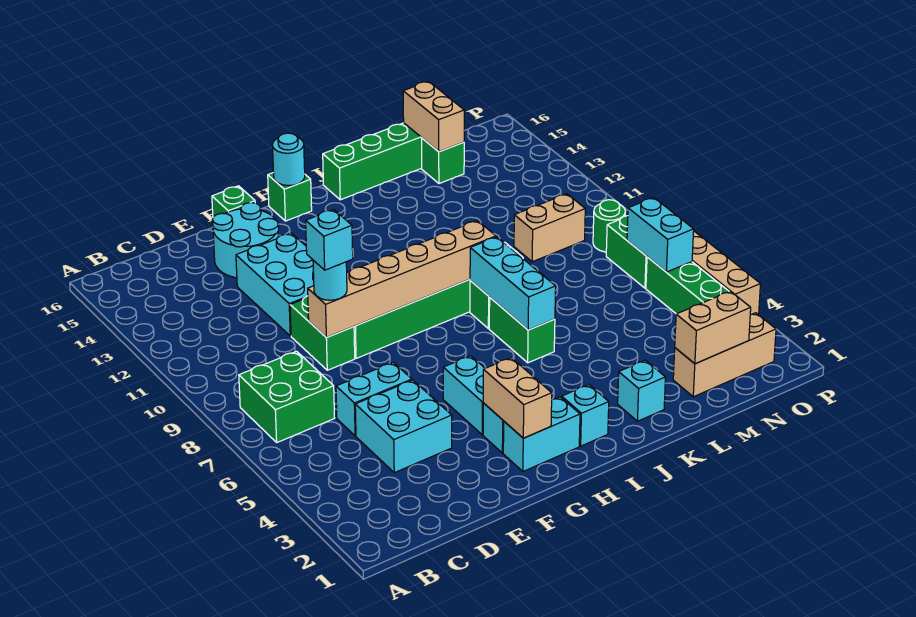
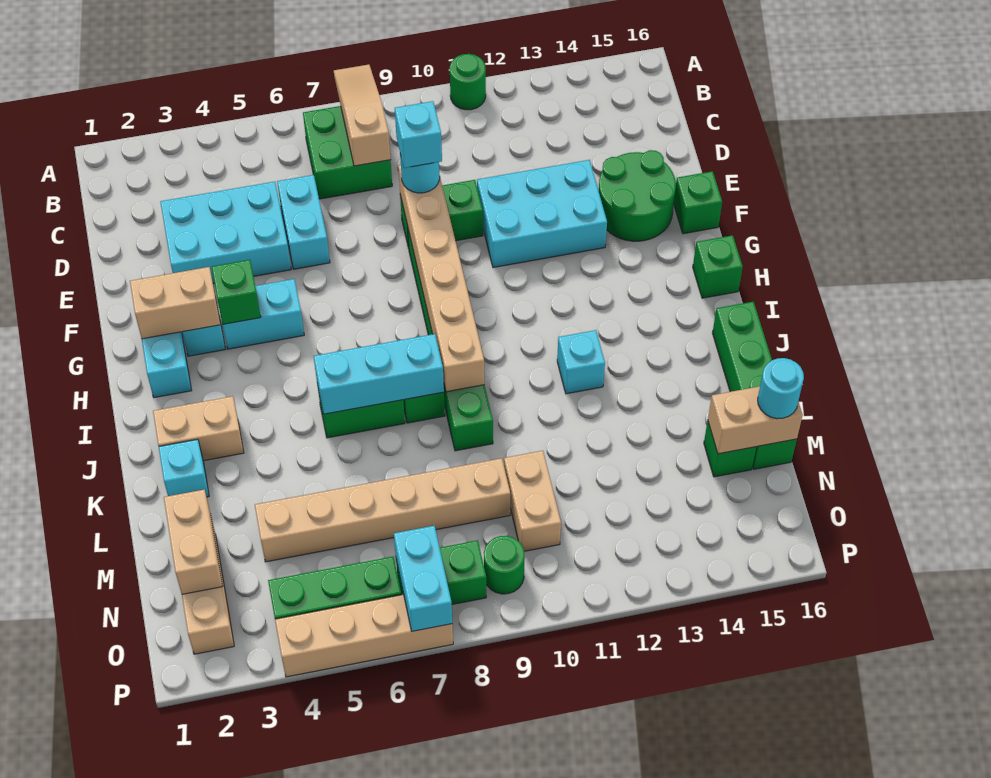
none -> tan slope A8:C8 level 2 top C
none -> green round brick A11 level 1
cyan brick D4:E5 level 1 -> cyan brick D3:E5 level 1
cyan round brick E14:F15 level 1 -> green round brick E14:F15 level 1
none -> green brick G4 level 2
cyan round brick H16 level 2 -> cyan round brick M16 level 3
cyan brick I2 level 1 -> cyan brick J12 level 1
none -> tan brick J2:J3 level 1
none -> tan brick M4:M9 level 1
cyan brick O6:O7 level 2 -> cyan brick O7:P7 level 2

